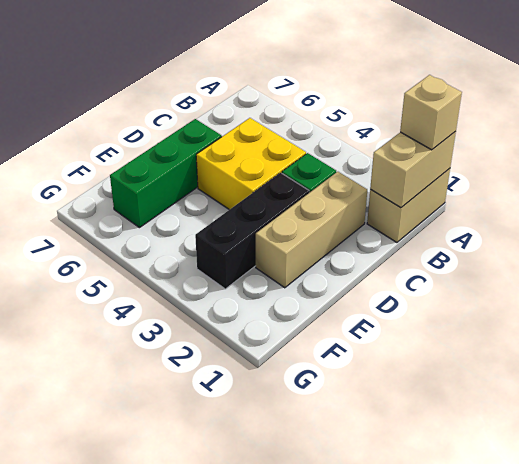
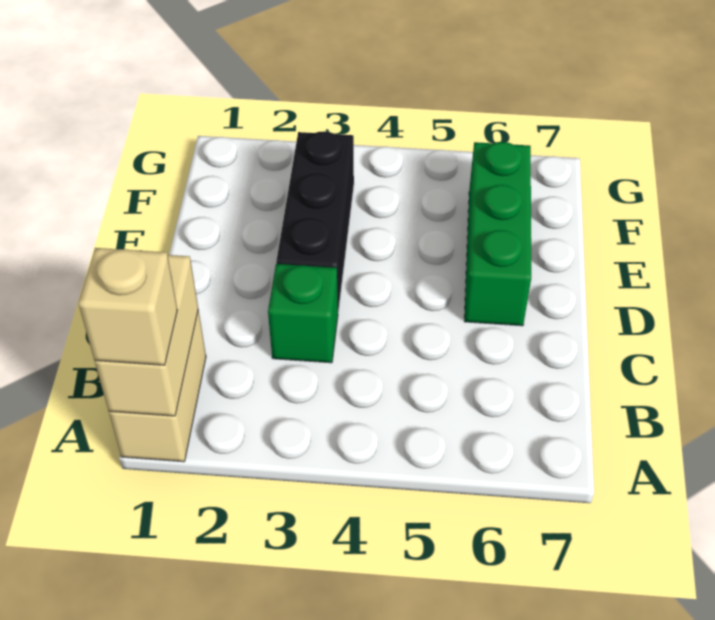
tan brick C2:E2 level 1 -> none
yellow brick C4:D5 level 1 -> none

